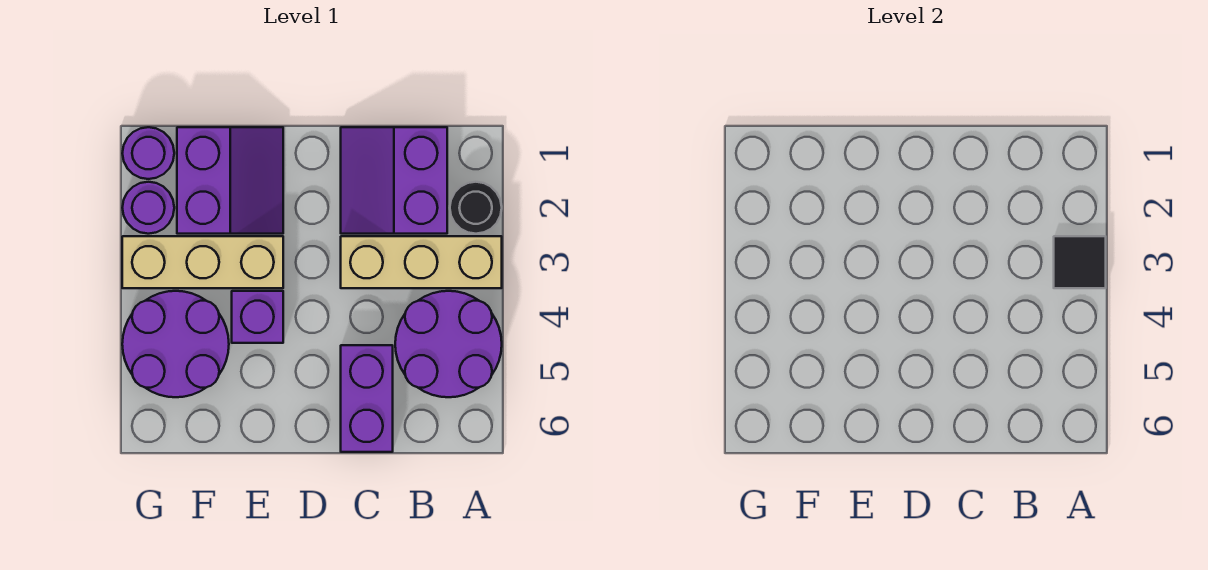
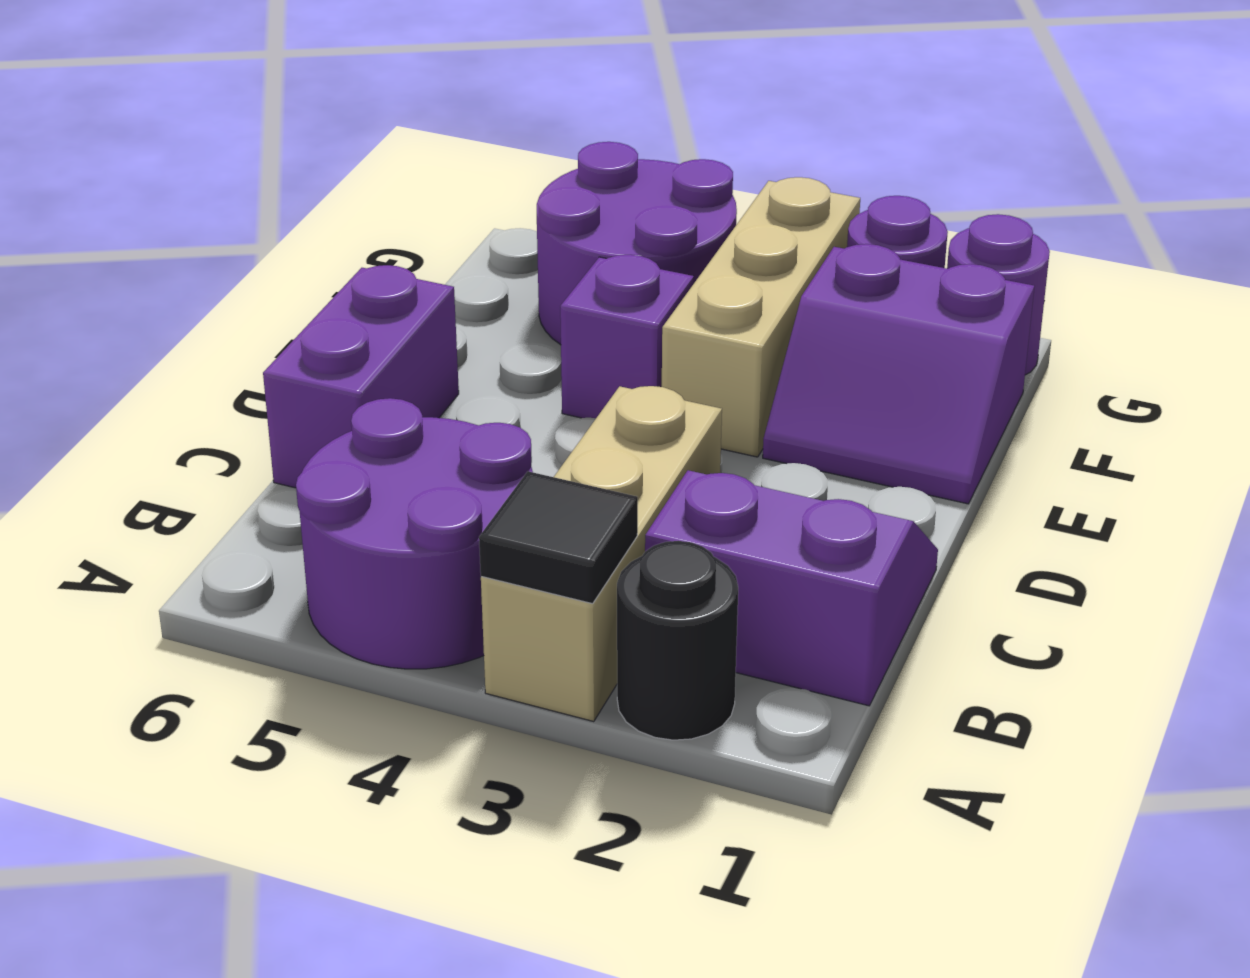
purple brick C5:C6 level 1 -> purple brick C6:D6 level 1

